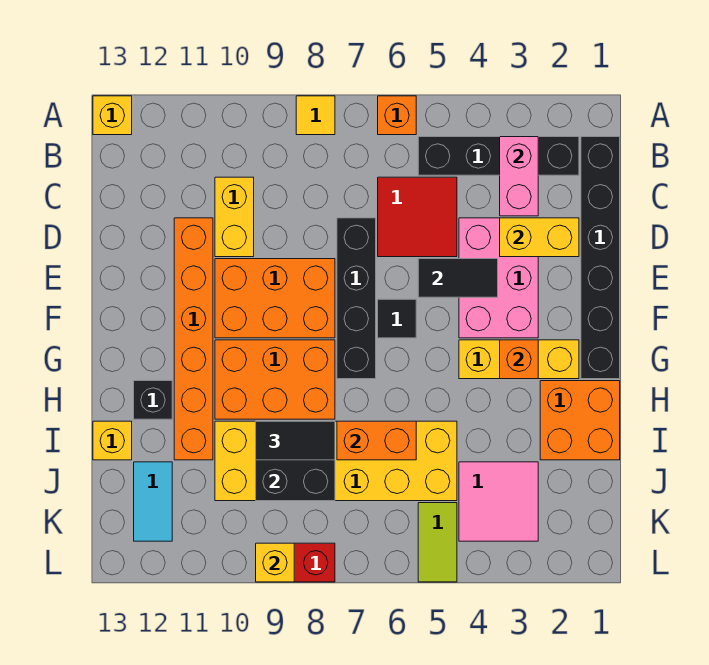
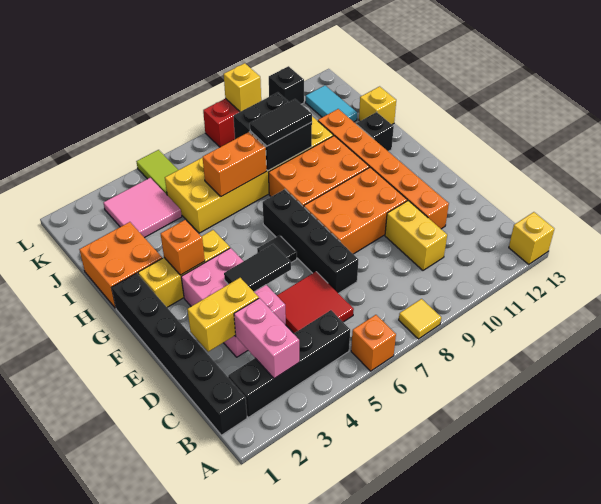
none -> black brick L11 level 1

